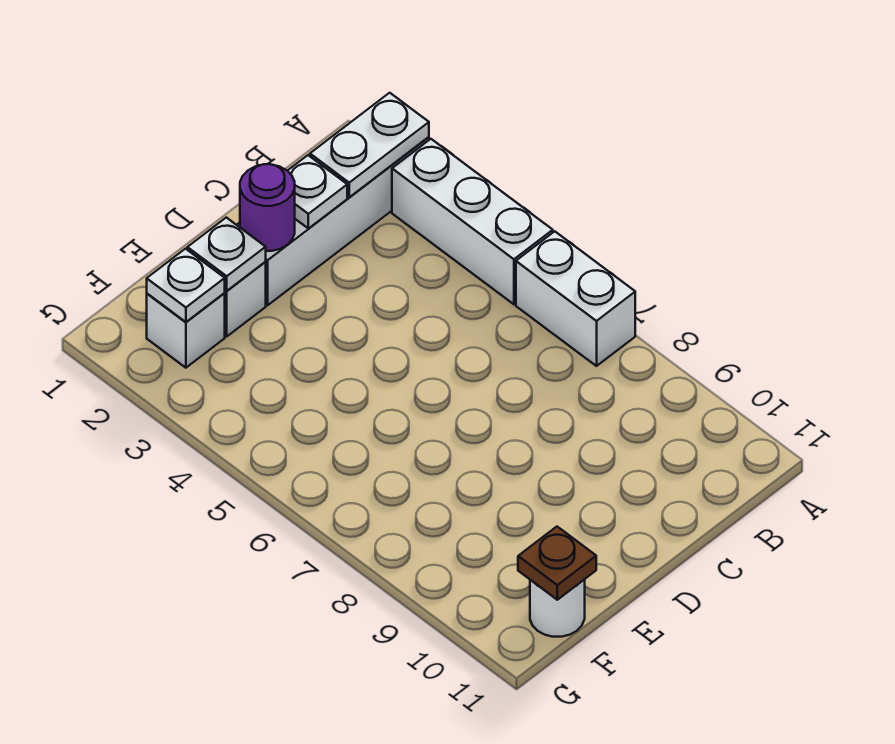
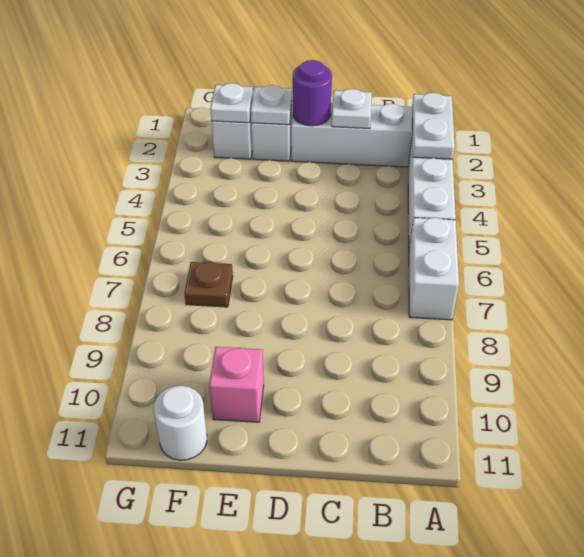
white plate A2:B2 level 2 -> white plate A2:A3 level 2
none -> pink brick E10 level 1
brown plate F11 level 2 -> brown plate F7 level 1

